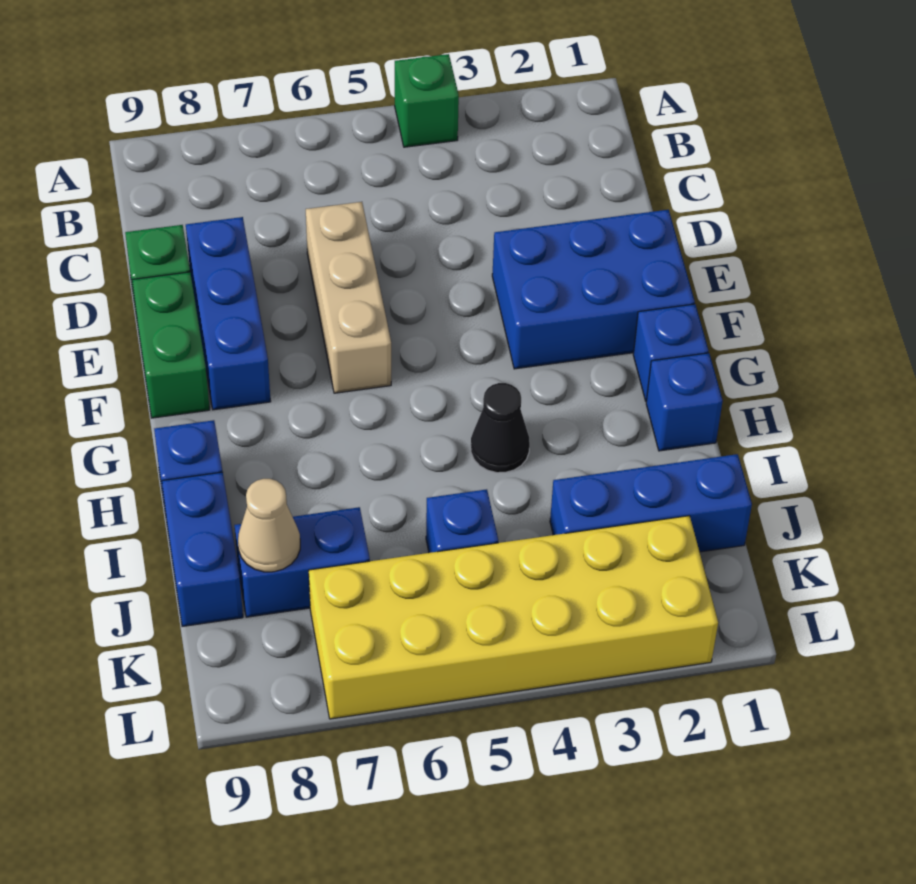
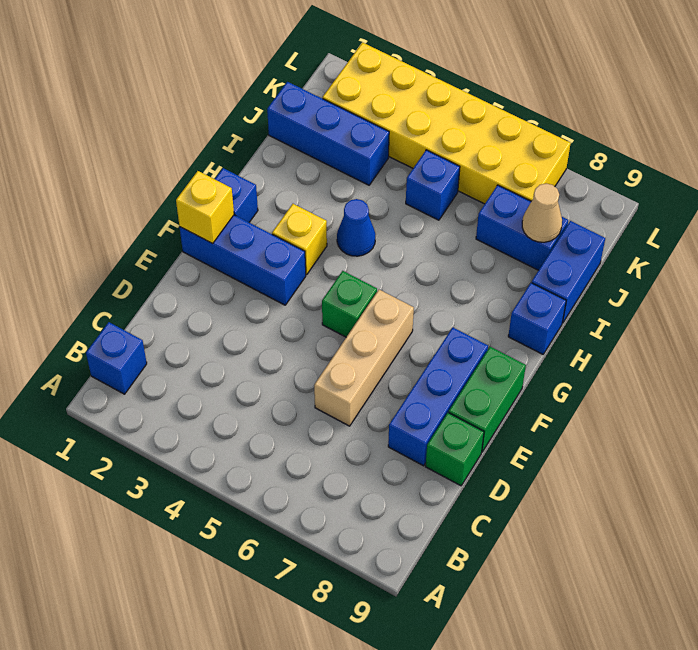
green brick A4 level 1 -> green brick F5 level 1
blue brick E1:F3 level 1 -> blue brick F1:F3 level 1
none -> yellow brick F1 level 2
none -> yellow brick G3 level 1
blue brick H1 level 1 -> blue brick B1 level 1
black cone H4 level 1 -> blue cone H4 level 1

